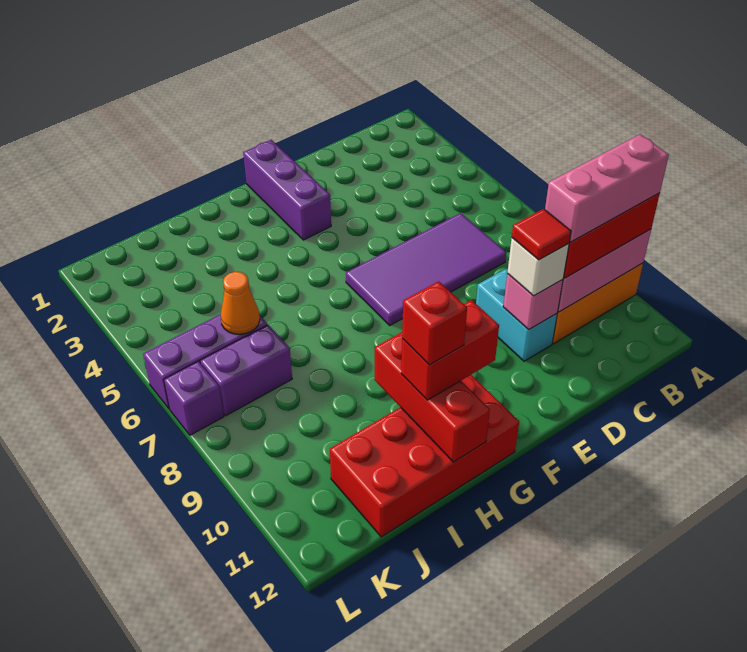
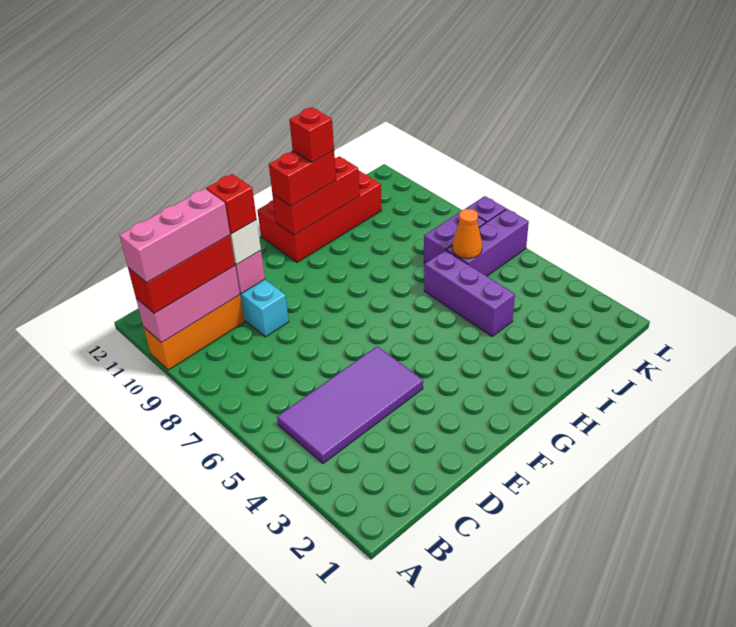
purple tile C6:F7 level 1 -> purple tile B4:E5 level 1
red tile D10 level 4 -> red brick D10 level 4
purple brick F1:F3 level 1 -> purple brick I4:I6 level 1
red brick H10:H12 level 2 -> red brick G11:I11 level 2

